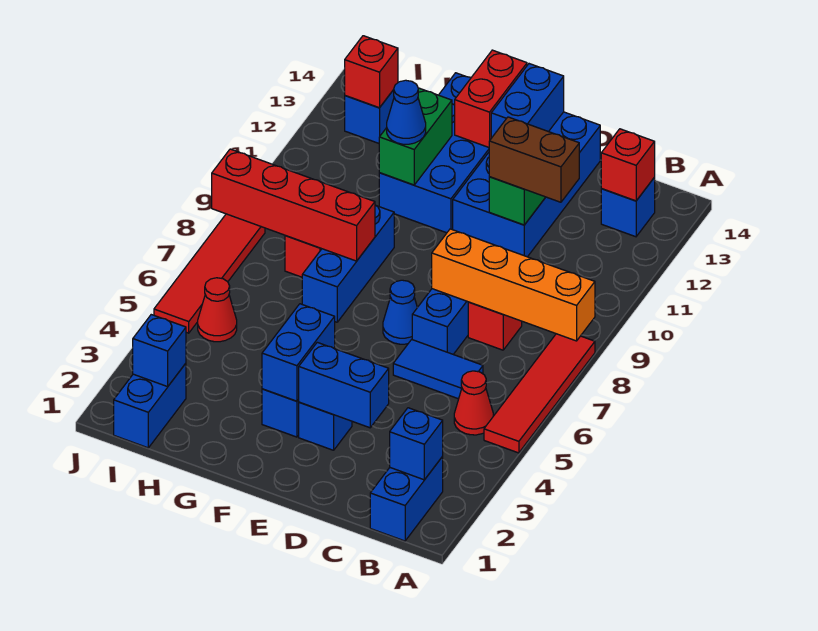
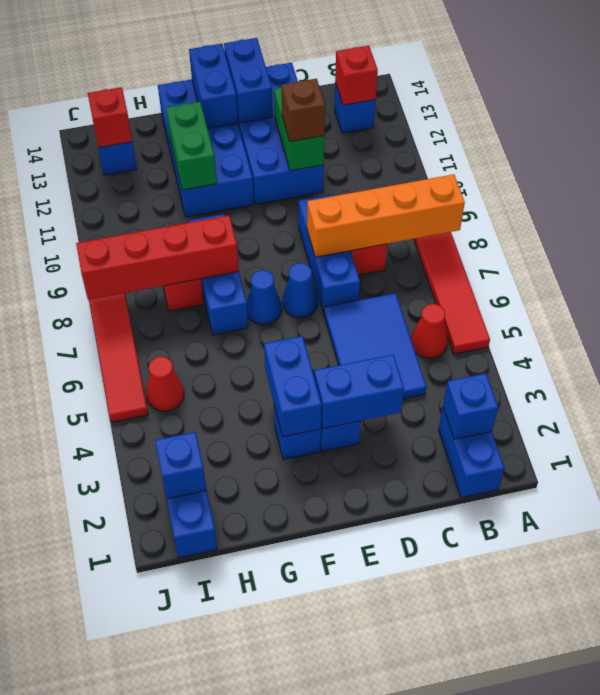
blue tile C6:D6 level 1 -> blue tile C4:D6 level 1
brown brick C11:D11 level 3 -> brown brick D11 level 3
red brick F13:F14 level 2 -> blue brick F13:F14 level 2
blue cone G11 level 3 -> blue cone F7 level 1

